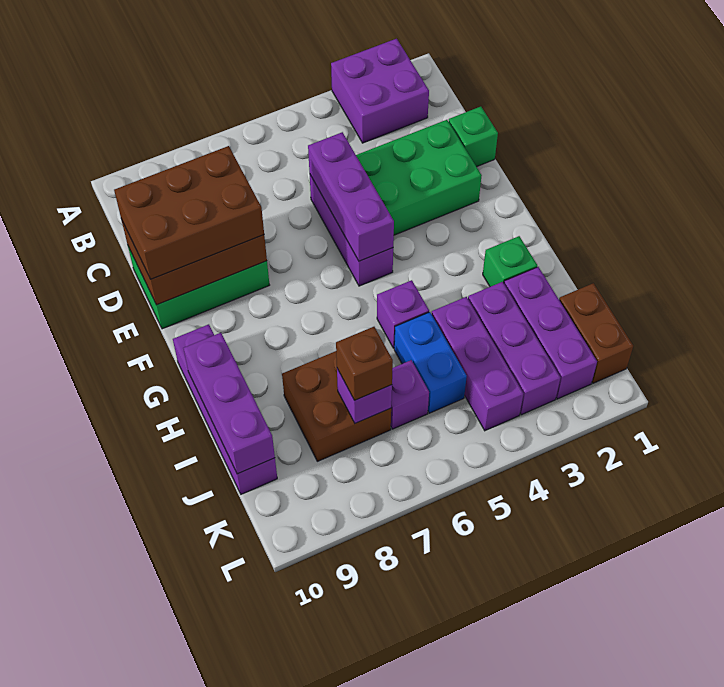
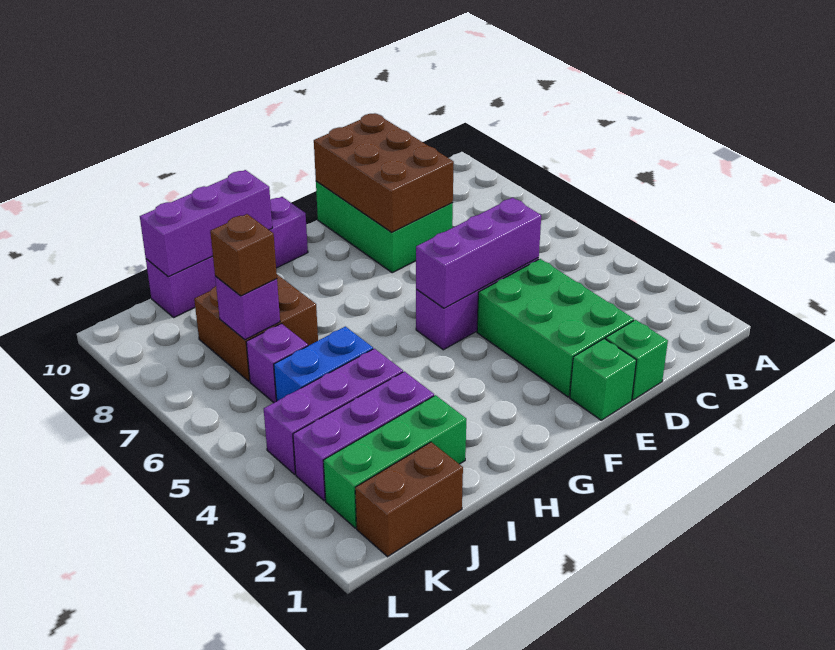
purple brick A2:B3 level 1 -> none
brown brick D8:E10 level 3 -> none
green brick H2 level 1 -> green brick E1 level 1
purple brick H5 level 1 -> none
purple brick I2:K2 level 1 -> green brick I2:K2 level 1

